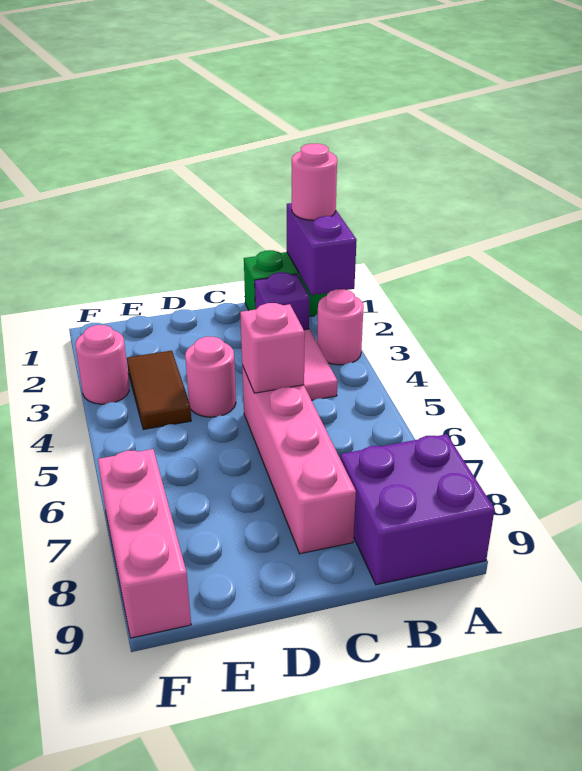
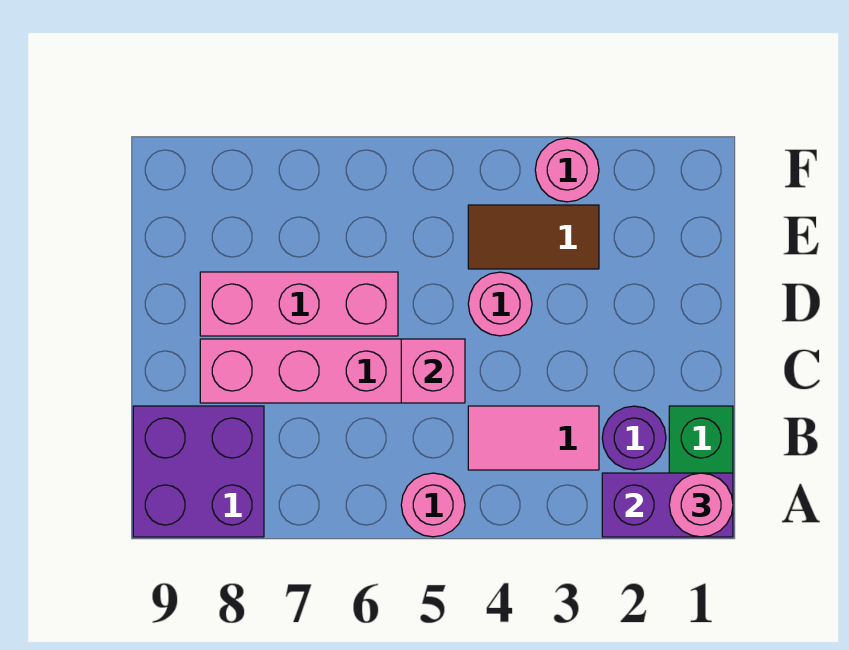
pink round brick A3 level 1 -> pink round brick A5 level 1
purple brick B2 level 1 -> purple round brick B2 level 1
pink brick F7:F9 level 1 -> pink brick D6:D8 level 1

